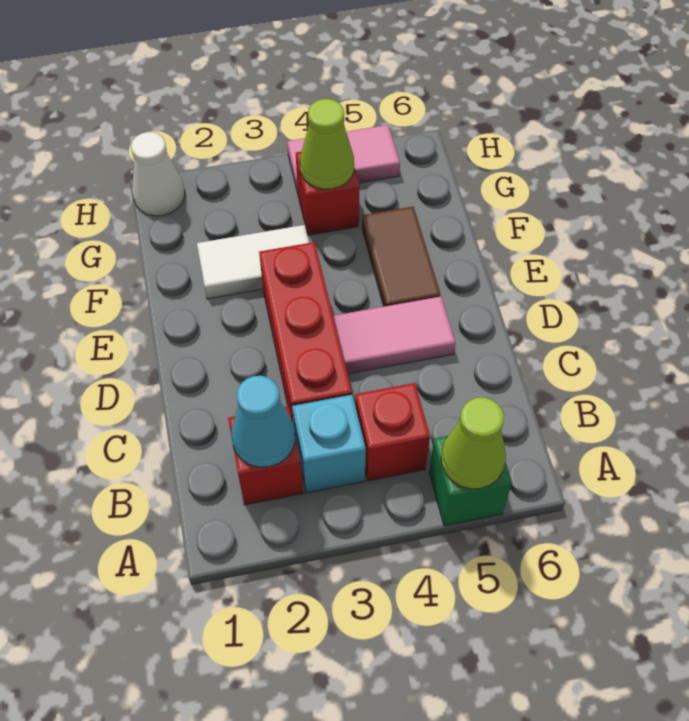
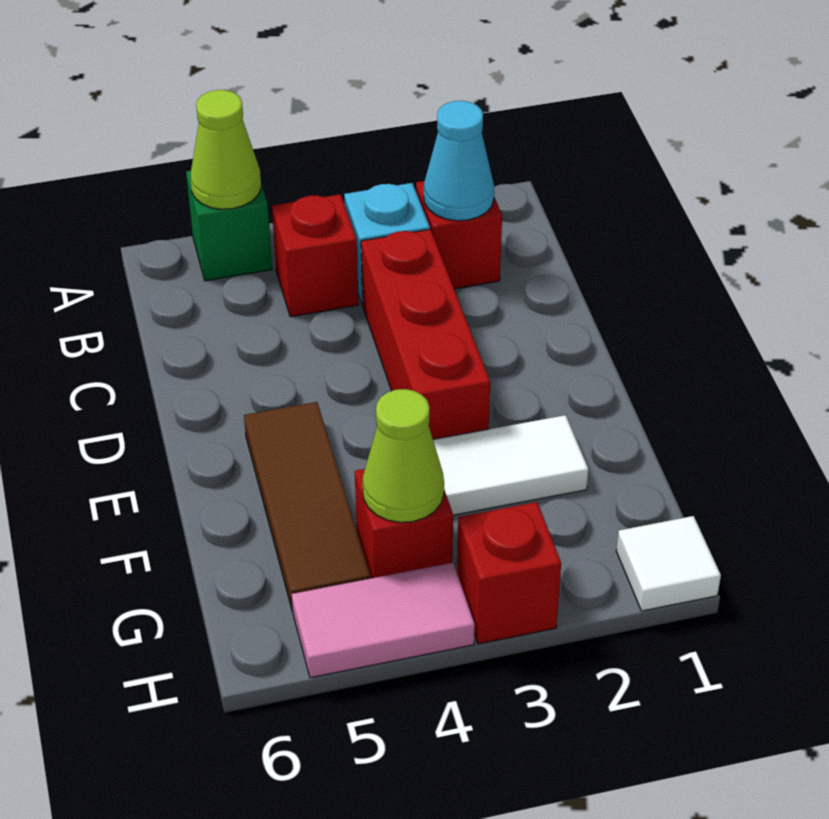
pink tile D4:D5 level 1 -> none
brown tile E5:F5 level 1 -> brown tile E5:G5 level 1
white cone H1 level 1 -> white tile H1 level 1
none -> red brick H3 level 1

